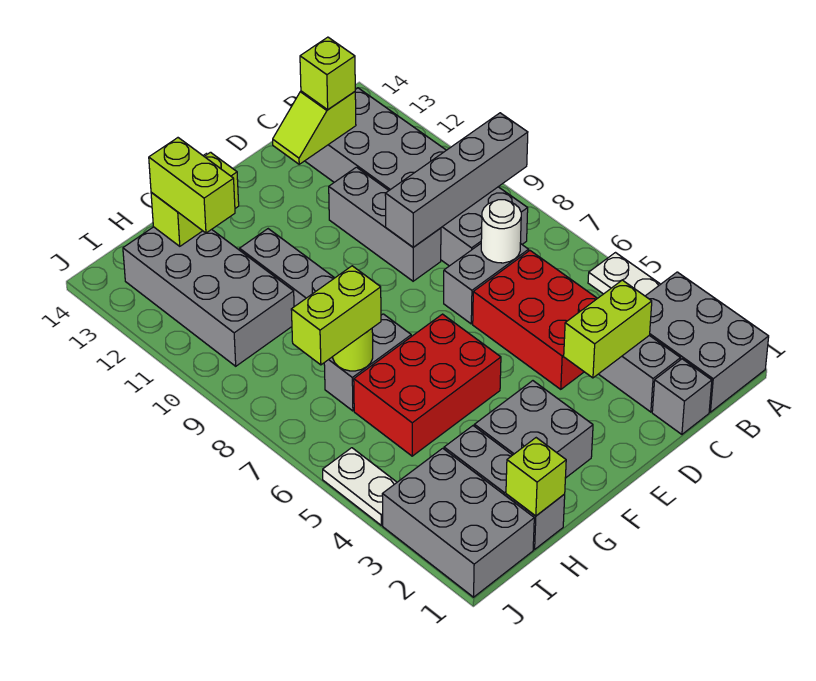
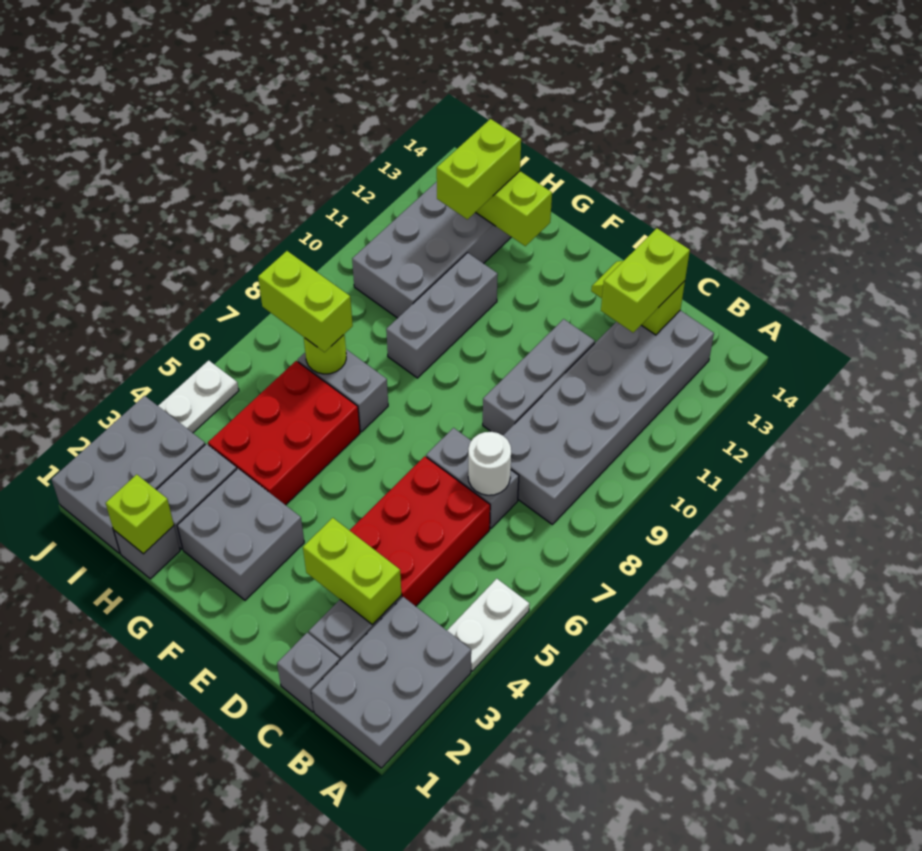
grey brick A9:D9 level 2 -> none
lime brick C13 level 3 -> lime brick C12:C13 level 3
red brick F5:H6 level 1 -> red brick G4:H6 level 1

